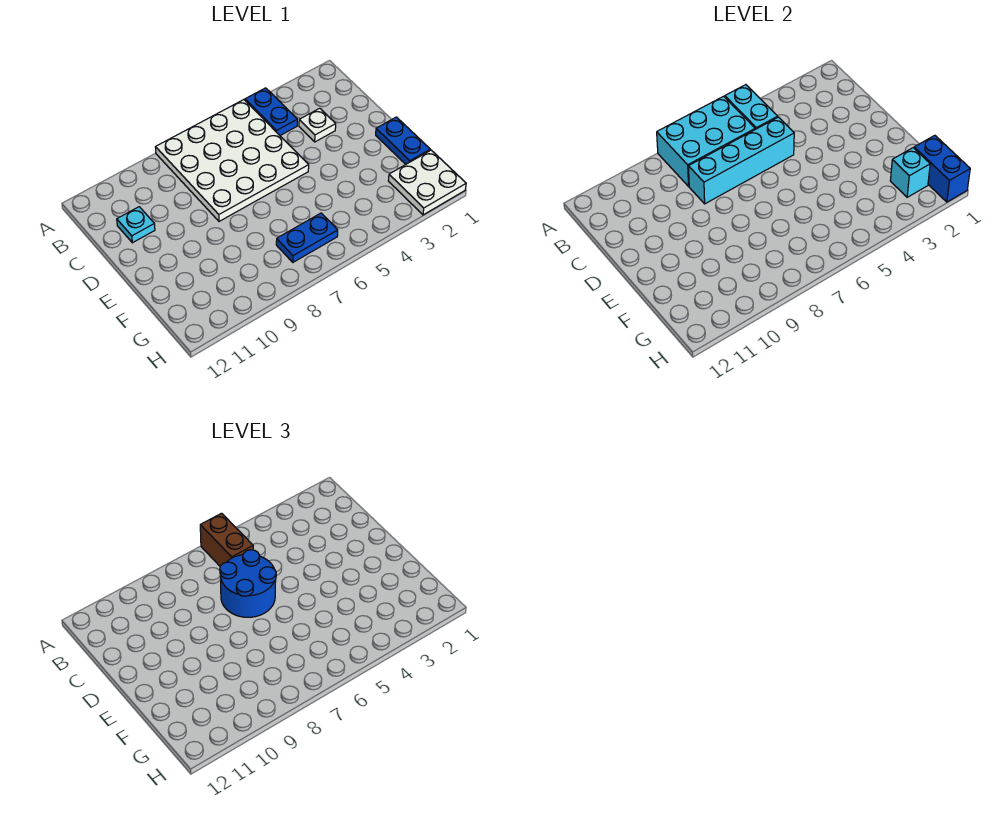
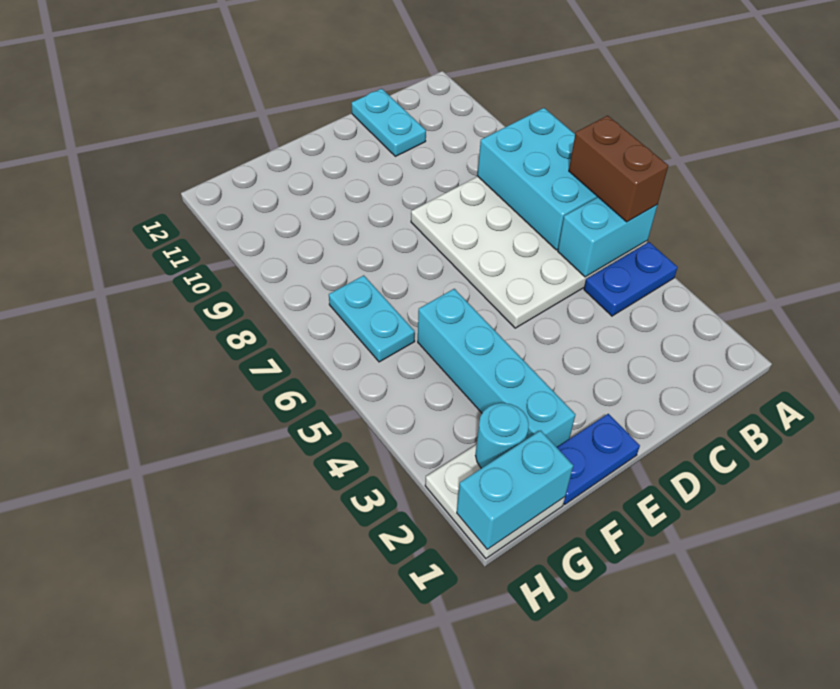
brown brick A6:B6 level 3 -> brown brick A5:A6 level 3
white plate C3 level 1 -> none
cyan brick C5:C8 level 2 -> cyan brick F2:F5 level 1
blue round brick C6:D7 level 3 -> none
cyan plate C11 level 1 -> cyan plate C11:C12 level 1
blue brick G1:H1 level 2 -> cyan brick G1:H1 level 2
cyan brick G2 level 2 -> cyan round brick G2 level 2
blue plate G6:G7 level 1 -> cyan plate G6:G7 level 1

